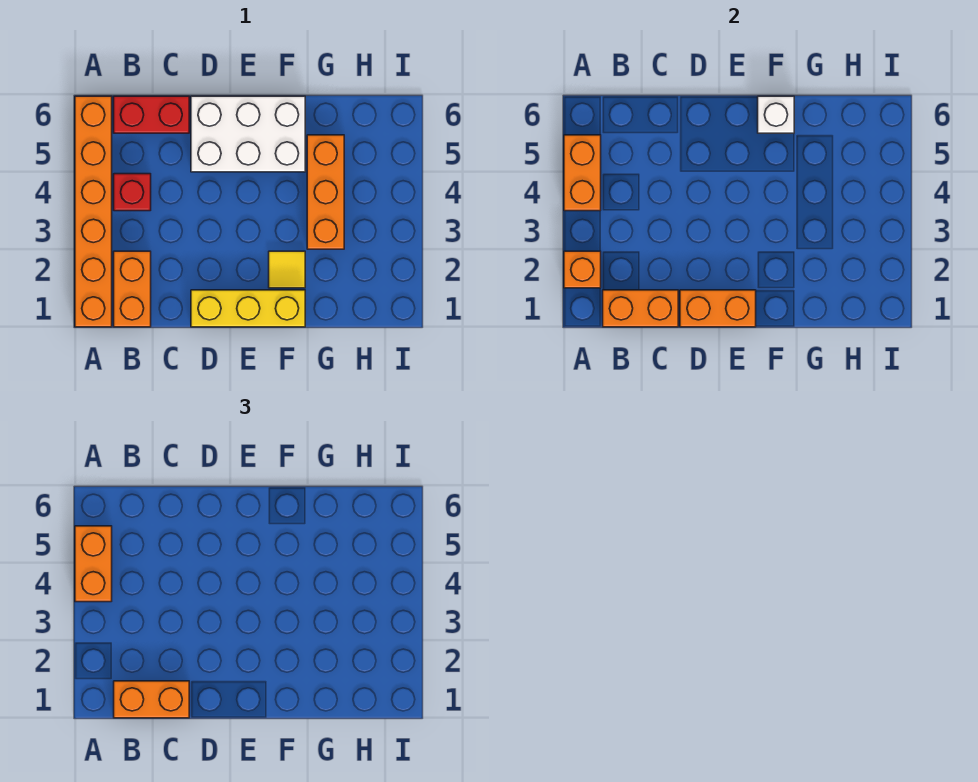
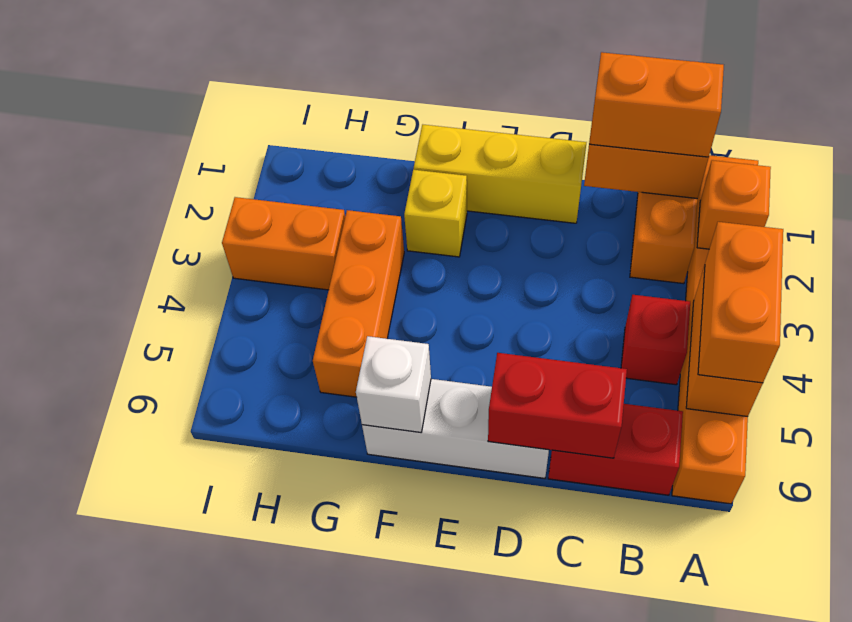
none -> red brick C6:D6 level 2
orange brick D1:E1 level 2 -> orange brick H3:I3 level 1
white brick D5:F6 level 1 -> white brick D6:F6 level 1
yellow tile F2 level 1 -> yellow brick F2 level 1

